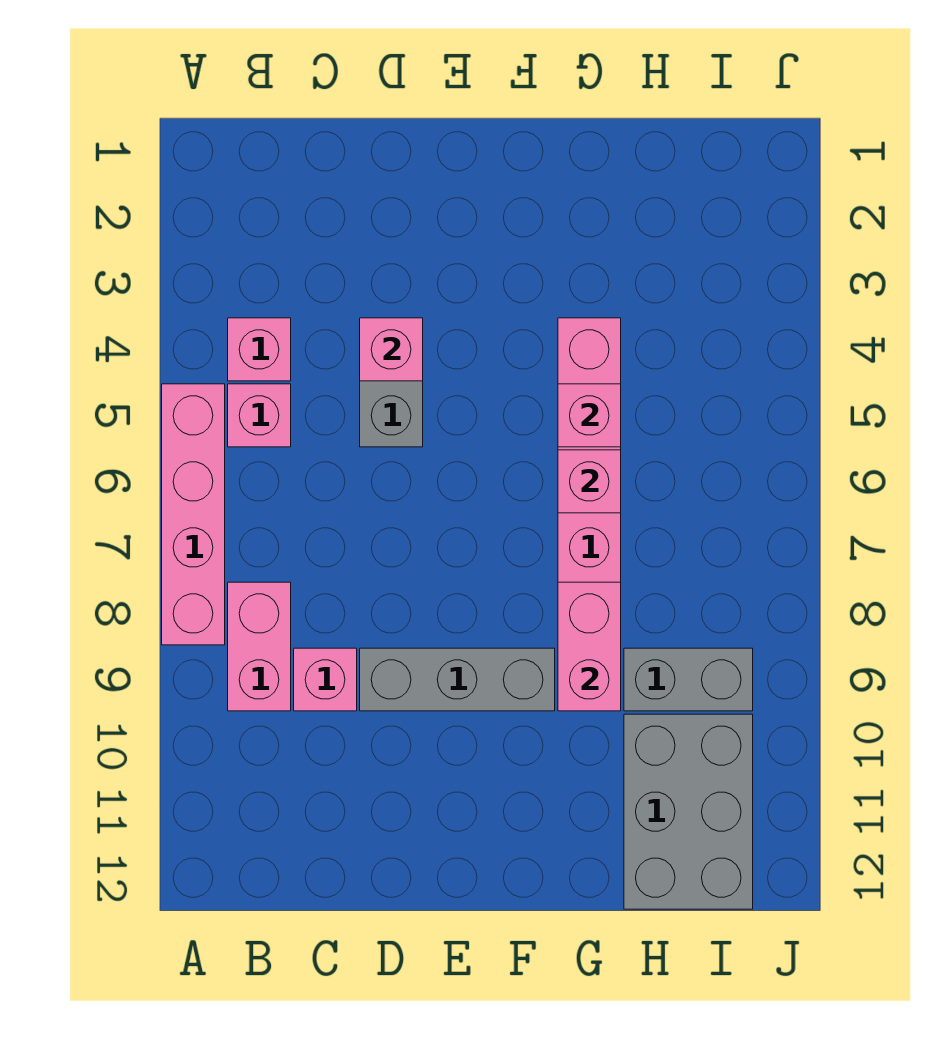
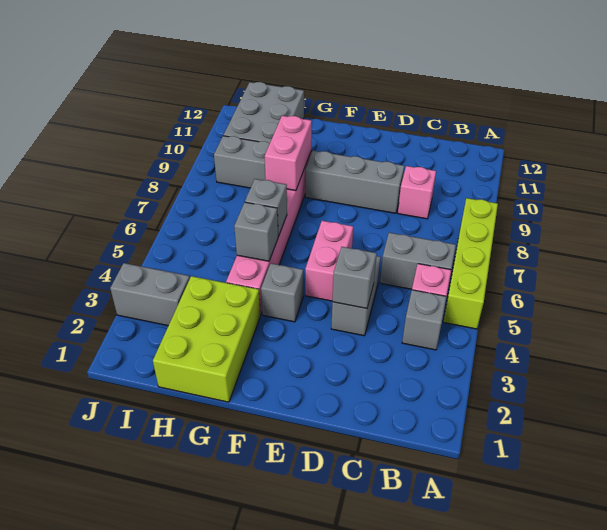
pink brick A5:A8 level 1 -> lime brick A5:A8 level 1
pink brick B4 level 1 -> grey brick B4 level 1
none -> grey brick B6:C6 level 1
pink brick B8:B9 level 1 -> pink brick E5:E6 level 1
pink brick D4 level 2 -> grey brick D4 level 2
none -> grey brick F4 level 1
none -> lime brick G1:H3 level 1
pink brick G5 level 2 -> grey brick G5 level 2
pink brick G6 level 2 -> grey brick G6 level 2
none -> grey brick I3:J3 level 1

